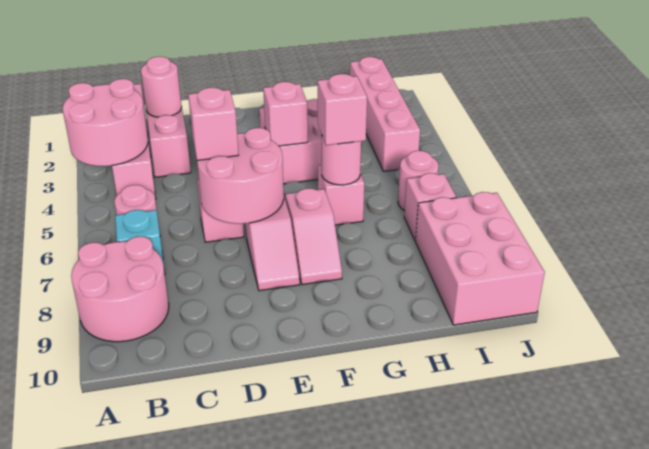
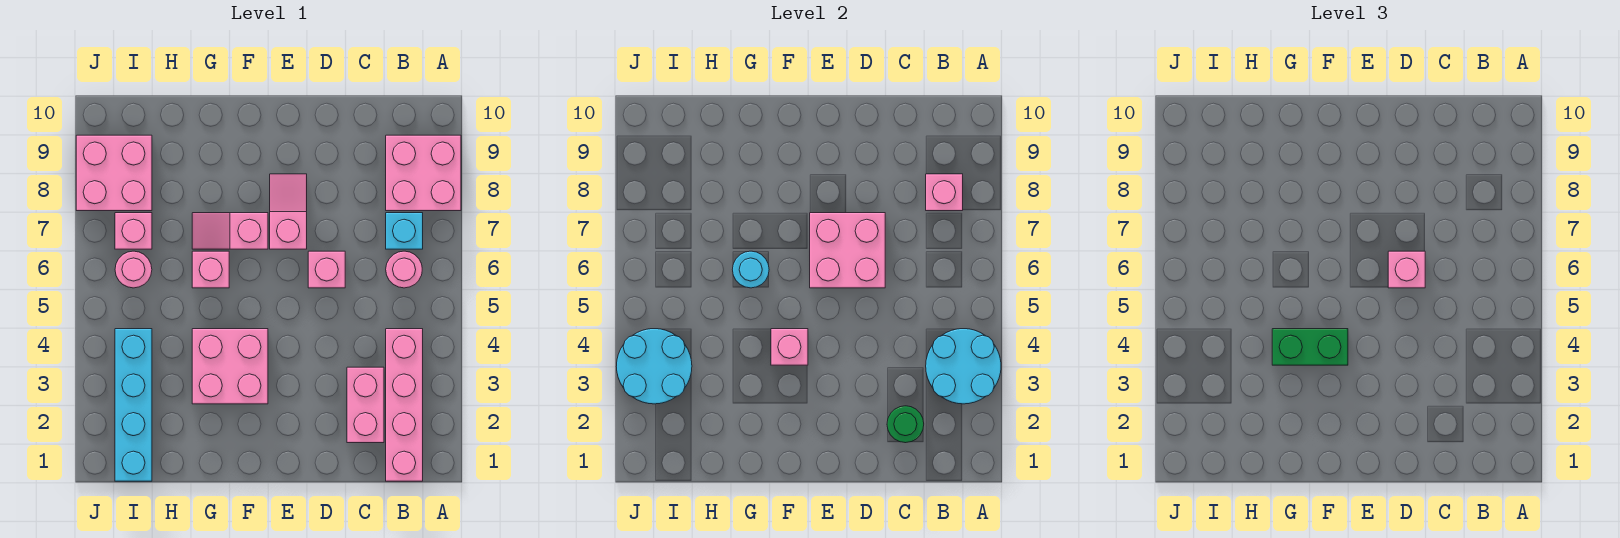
pink round brick A3:B4 level 2 -> cyan round brick A3:B4 level 2
pink round brick A8:B9 level 1 -> pink brick A8:B9 level 1
pink round brick C2 level 2 -> green round brick C2 level 2
pink round brick D6:E7 level 2 -> pink brick D6:E7 level 2
none -> green brick F4:G4 level 3
pink slope F7:F8 level 1 top 7 -> pink slope F7:G7 level 1 top F
pink round brick G6 level 2 -> cyan round brick G6 level 2
pink brick G6 level 3 -> pink brick B8 level 2
pink brick I1:I4 level 1 -> cyan brick I1:I4 level 1
none -> cyan round brick I3:J4 level 2
pink brick I8:J10 level 1 -> pink brick I8:J9 level 1

